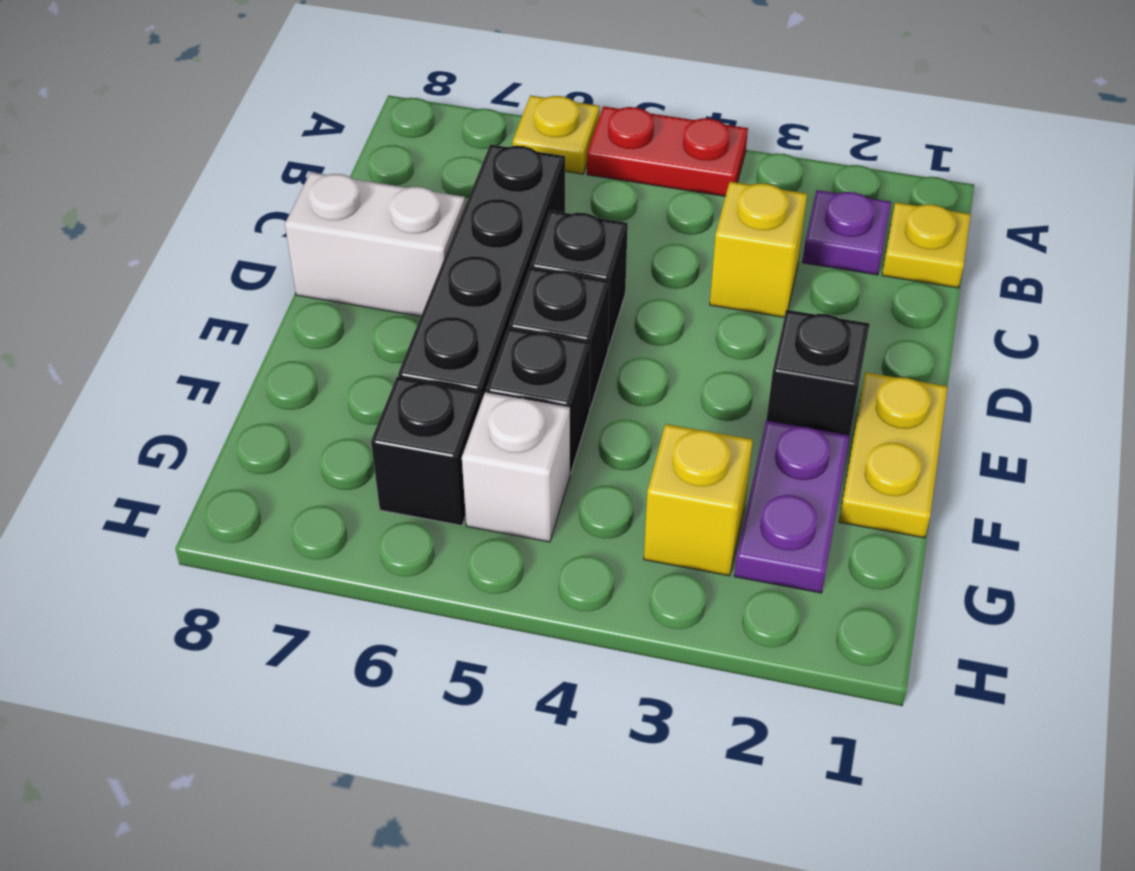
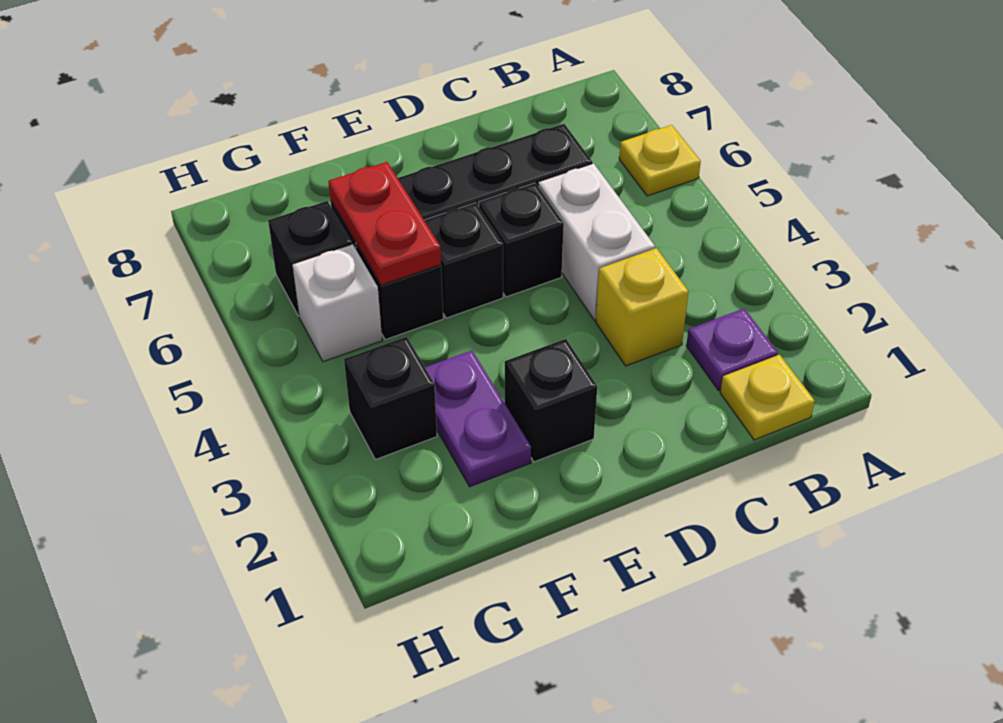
red plate A4:A5 level 1 -> red plate F5:F6 level 2
white brick D7:D8 level 1 -> white brick C4:C5 level 1
yellow plate E1:F1 level 1 -> none
purple plate F2:G2 level 1 -> purple plate F2:F3 level 1
yellow brick G3 level 1 -> black brick G3 level 1

